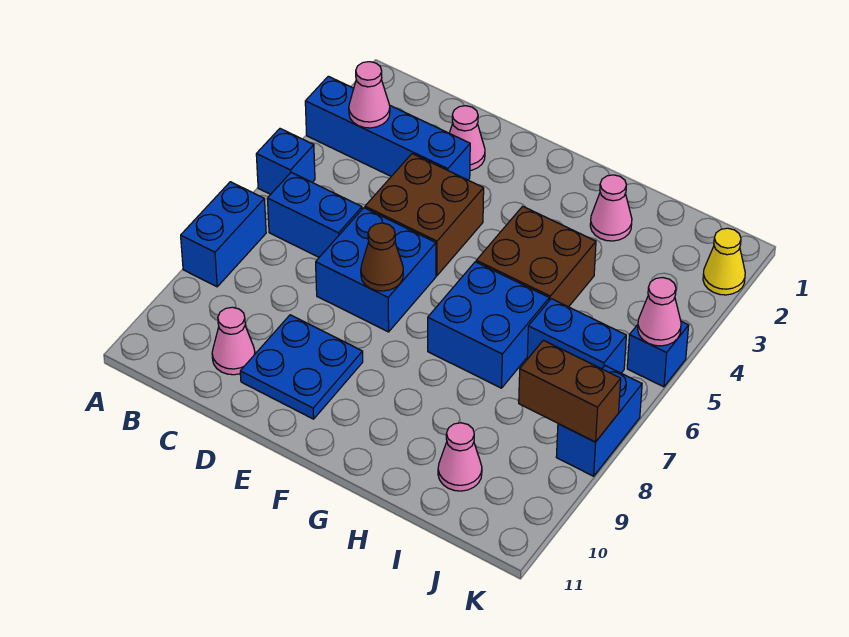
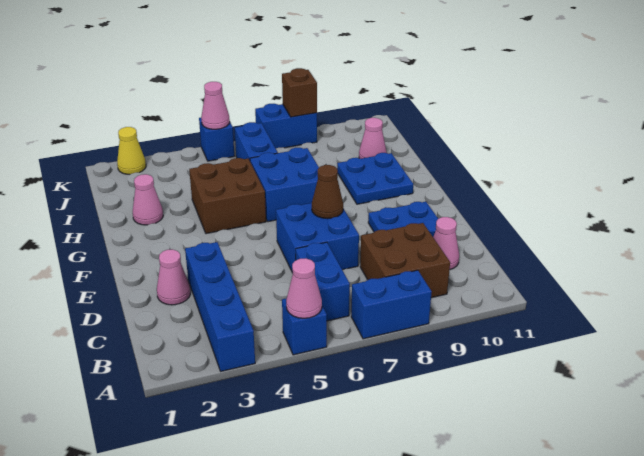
pink cone B3 level 2 -> pink cone A5 level 2
brown brick D4:E5 level 1 -> brown brick B8:C9 level 1
none -> blue plate G9:H10 level 1
brown brick J8:K8 level 2 -> brown brick K8 level 2

